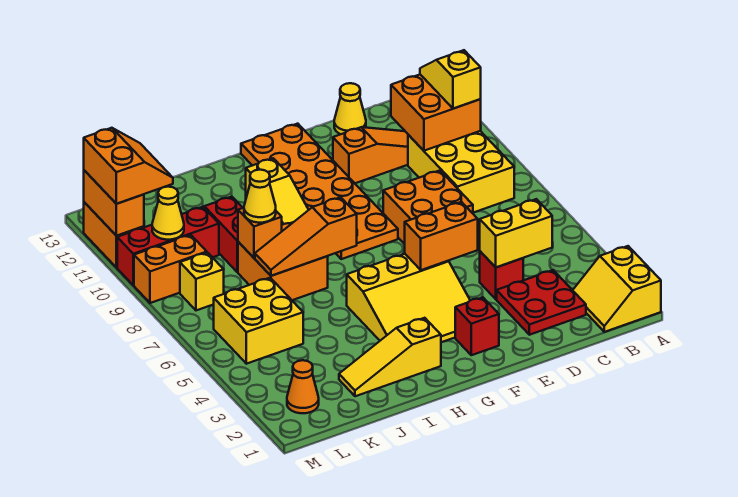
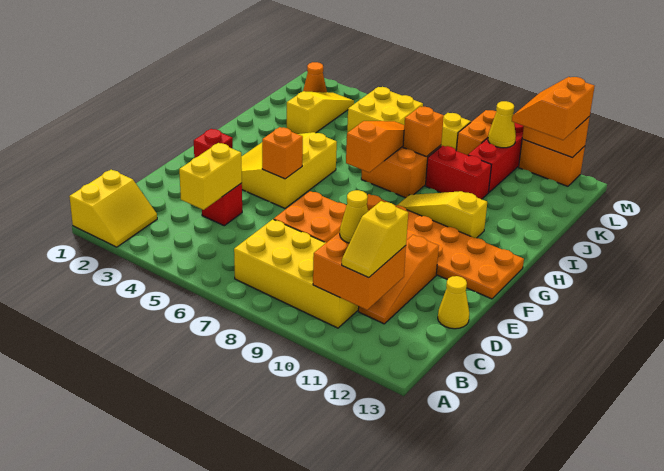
yellow slope A1:B2 level 1 top A -> yellow slope A1:B2 level 1 top 1
yellow brick B8:C10 level 1 -> yellow brick B7:C10 level 1
yellow slope B10:B11 level 3 top 10 -> yellow slope B11:C11 level 3 top C
red plate C2:D3 level 1 -> none
orange brick E5:F5 level 2 -> orange brick F5 level 2
yellow slope H2:J2 level 1 top H -> yellow slope J3:L3 level 1 top J
yellow cone J8 level 3 -> yellow cone C10 level 3
orange slope L11:M12 level 3 top M -> orange slope L11:M12 level 3 top 12

